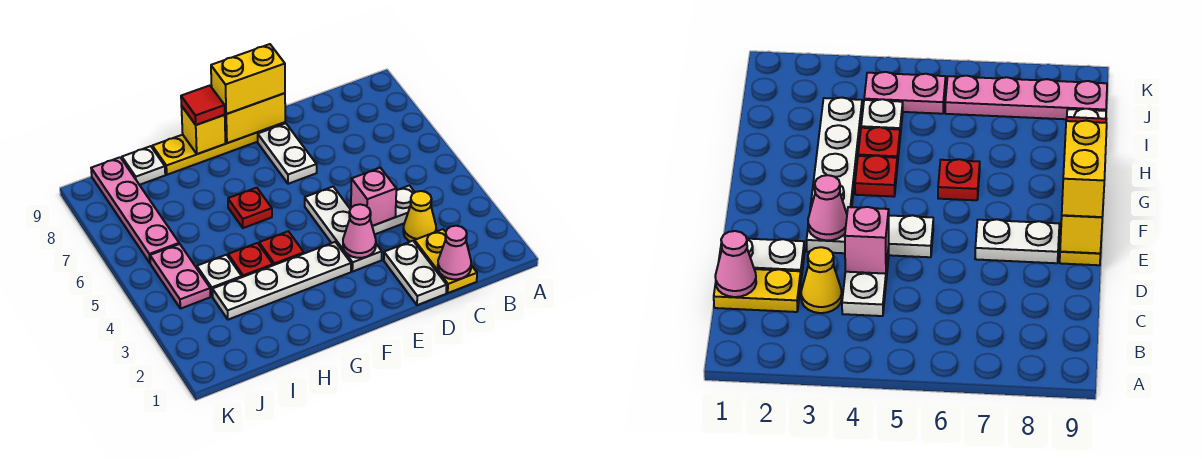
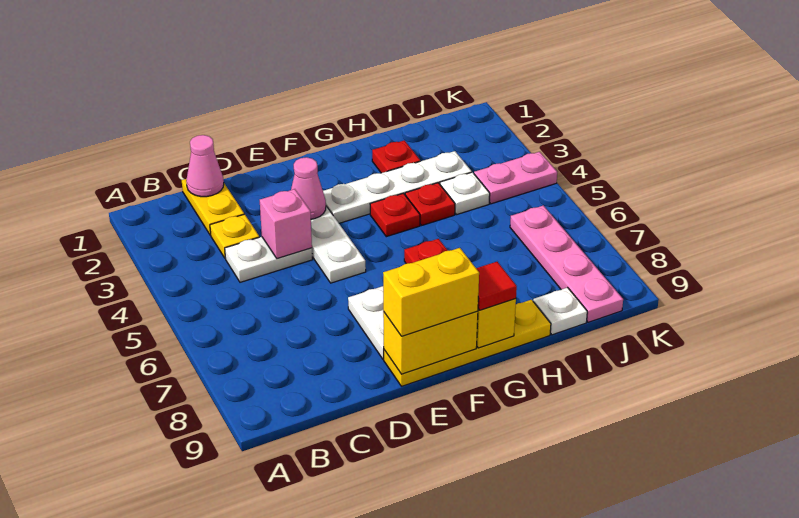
yellow cone C3 level 1 -> yellow plate C3 level 1
white plate D1:D2 level 1 -> none
none -> red plate H2 level 1
pink plate J4:J5 level 1 -> pink plate J4:K4 level 1

